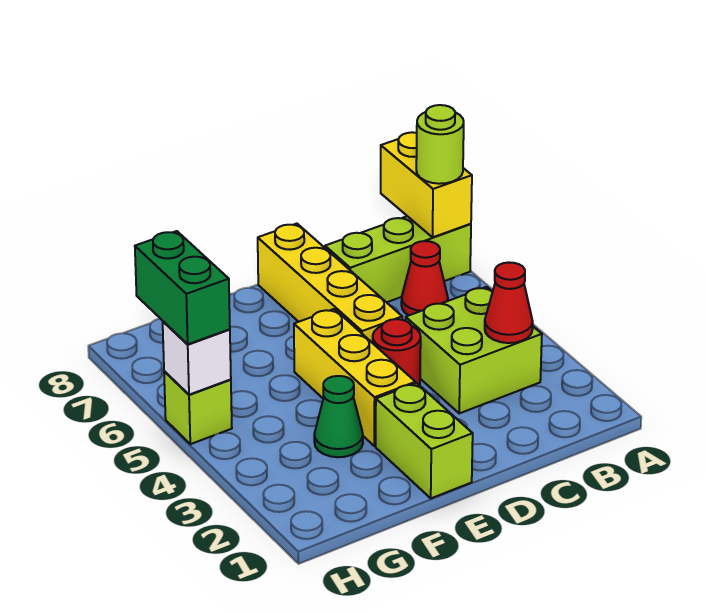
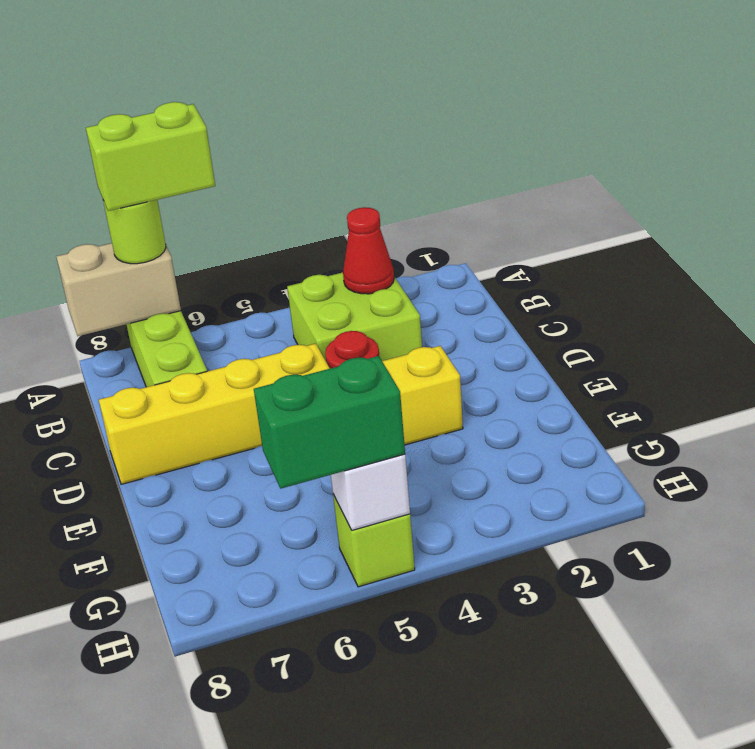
yellow brick A7:A8 level 2 -> tan brick A7:A8 level 2
red cone B6 level 1 -> none
lime brick E1:E2 level 1 -> lime brick A6:A7 level 4
green cone F3 level 1 -> none

